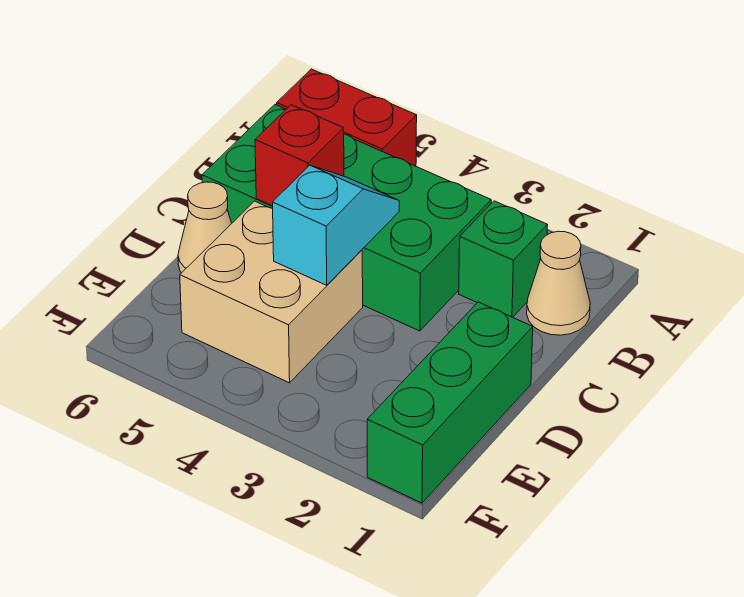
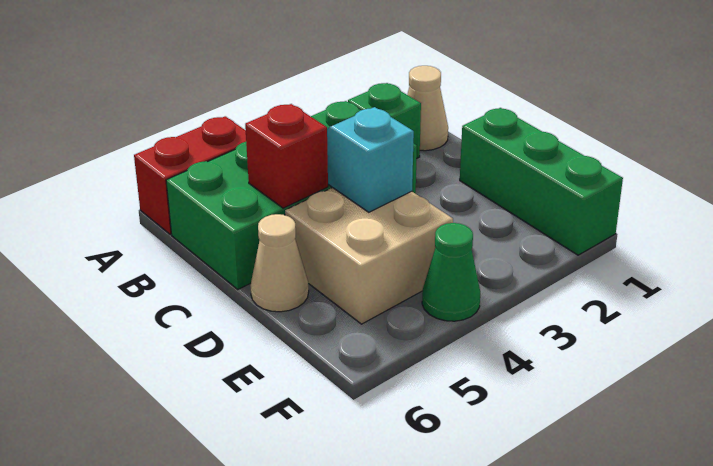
none -> green cone F4 level 1

